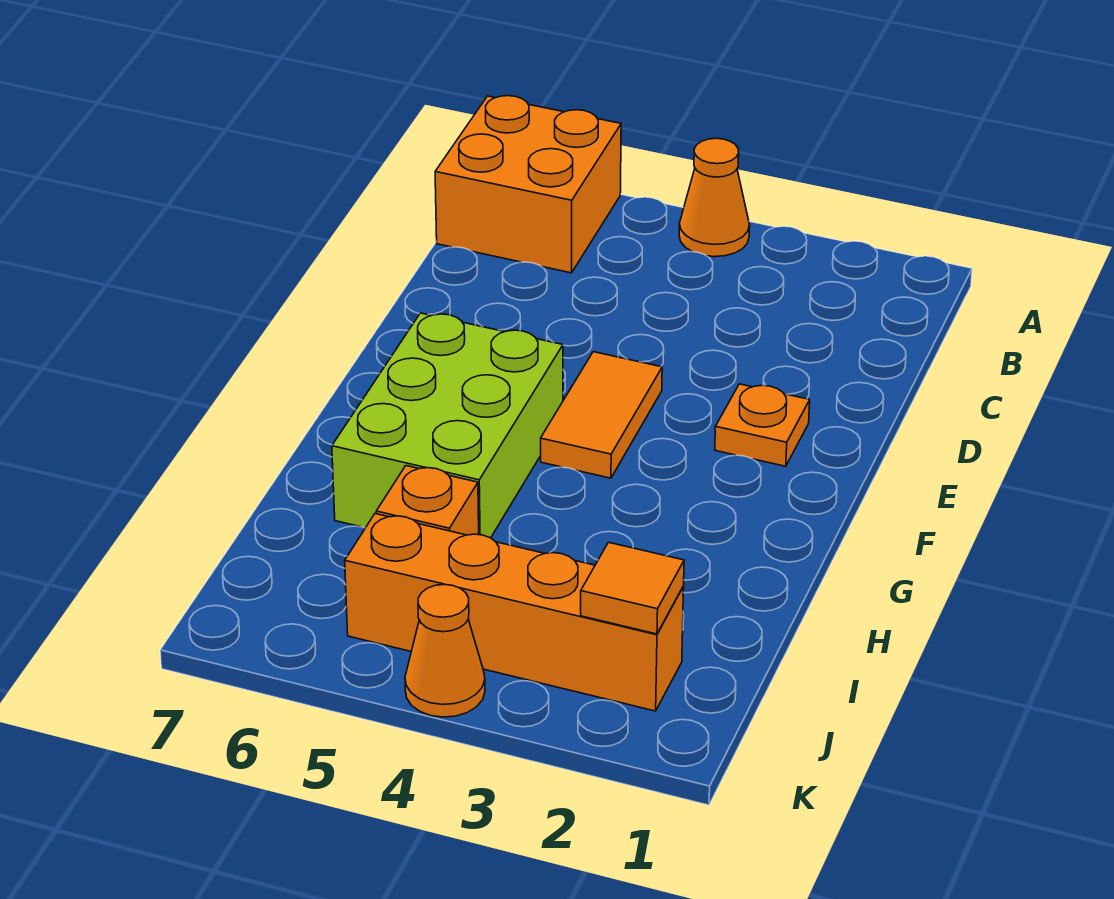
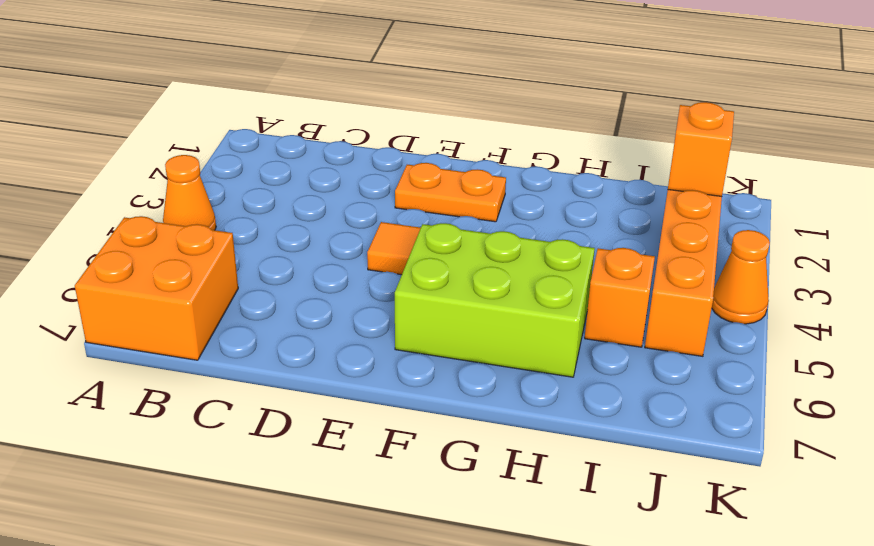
orange plate E2 level 1 -> orange plate E2:F2 level 1
orange tile J2 level 2 -> orange brick J2 level 2

